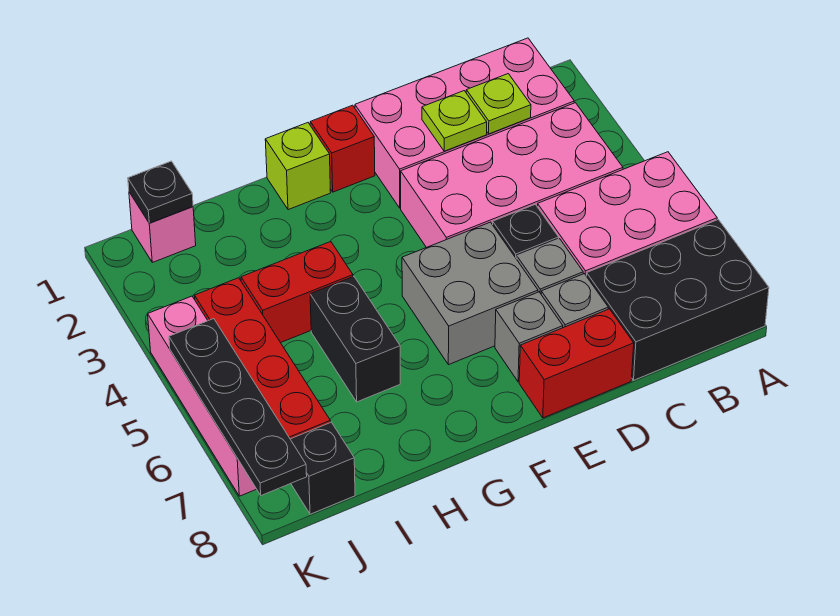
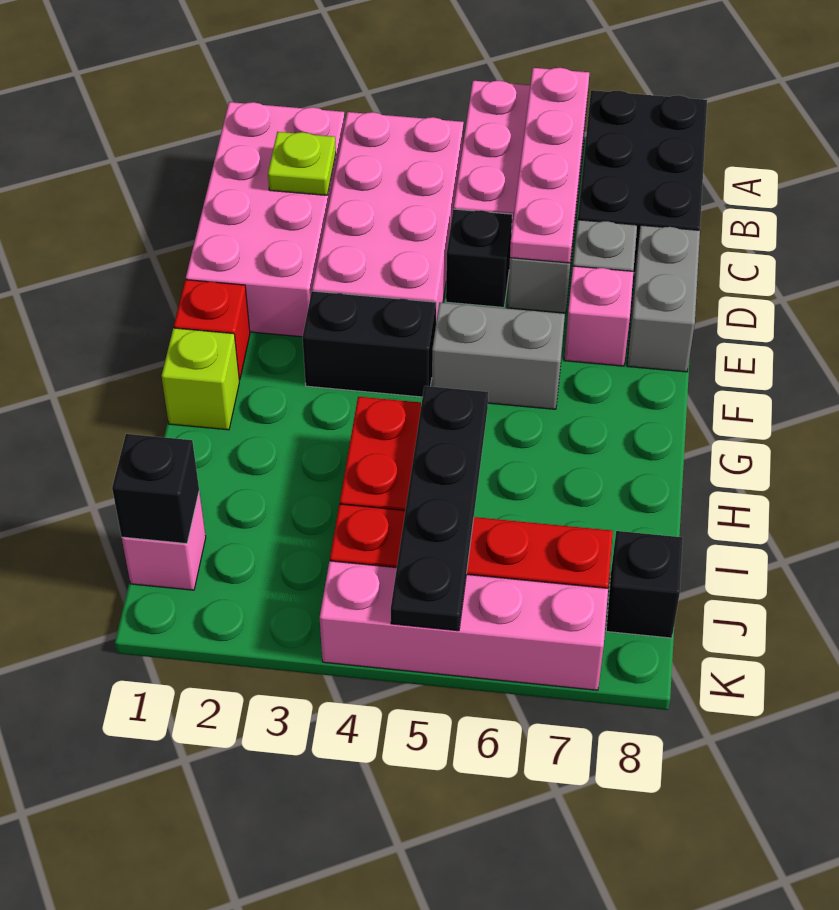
none -> pink plate A6:D6 level 2
lime plate D2 level 2 -> none
red brick D8:E8 level 1 -> grey brick D8:E8 level 1
grey brick E5:F6 level 1 -> grey brick F5:F6 level 1
grey brick E7 level 1 -> pink brick E7 level 1
black brick H5:H6 level 1 -> black brick F3:F4 level 1
black plate J1 level 2 -> black brick J1 level 2
black plate K5:K8 level 2 -> black plate H5:K5 level 2

